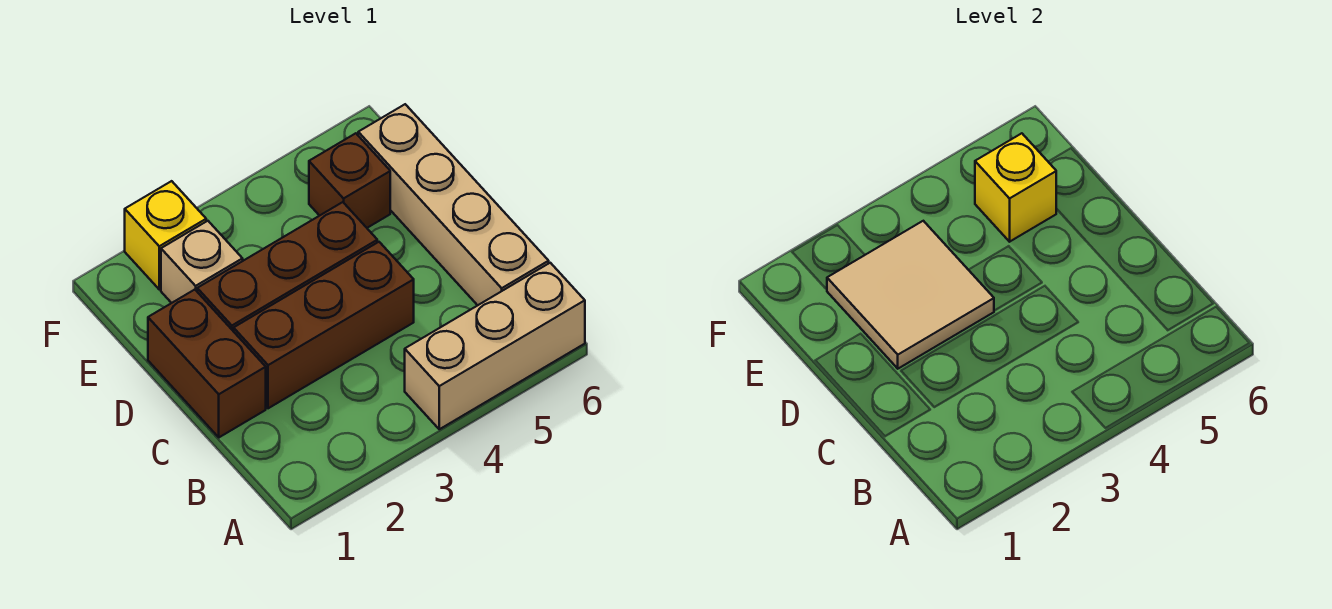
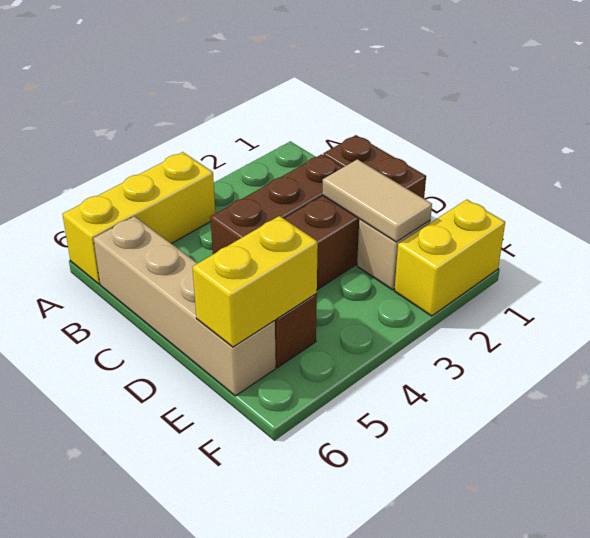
tan brick A4:A6 level 1 -> yellow brick A4:A6 level 1
tan tile D2:E3 level 2 -> tan tile D2:E2 level 2
yellow brick E5 level 2 -> yellow brick E5:E6 level 2
yellow brick F2 level 1 -> yellow brick F1:F2 level 1

